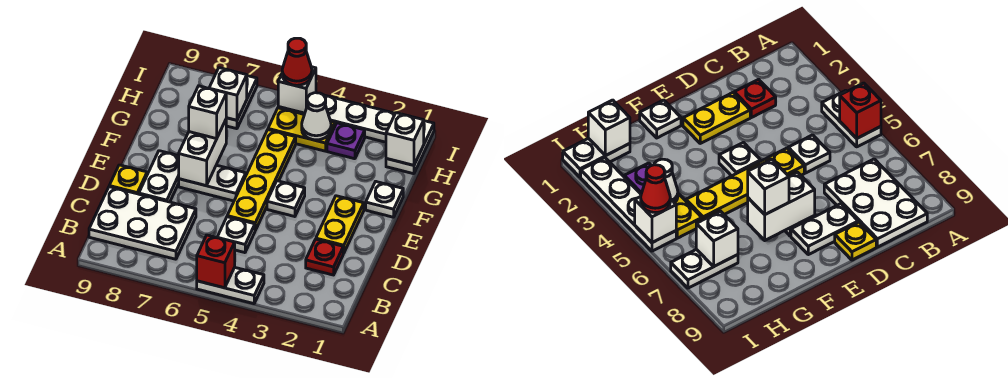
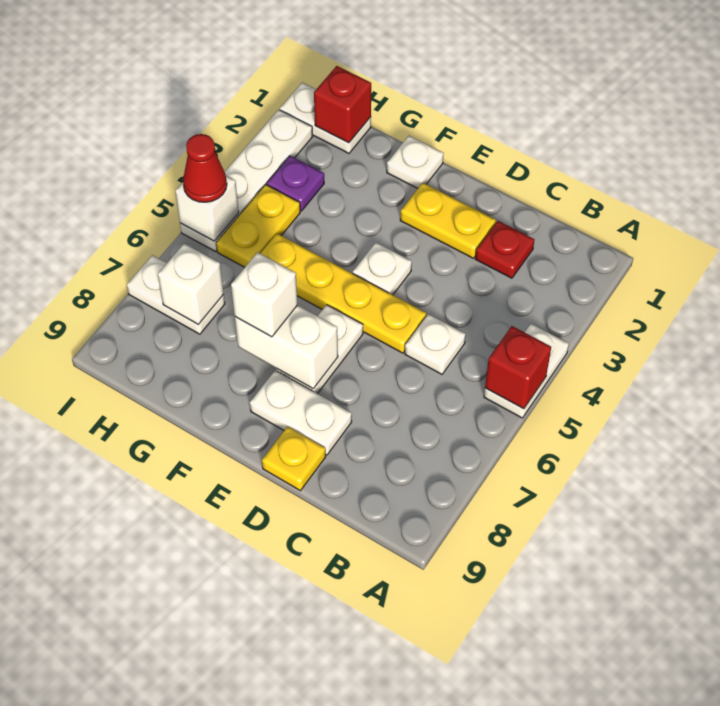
white plate B7:C9 level 1 -> none
white brick H1 level 2 -> red brick H1 level 2
white cone H4 level 2 -> none

